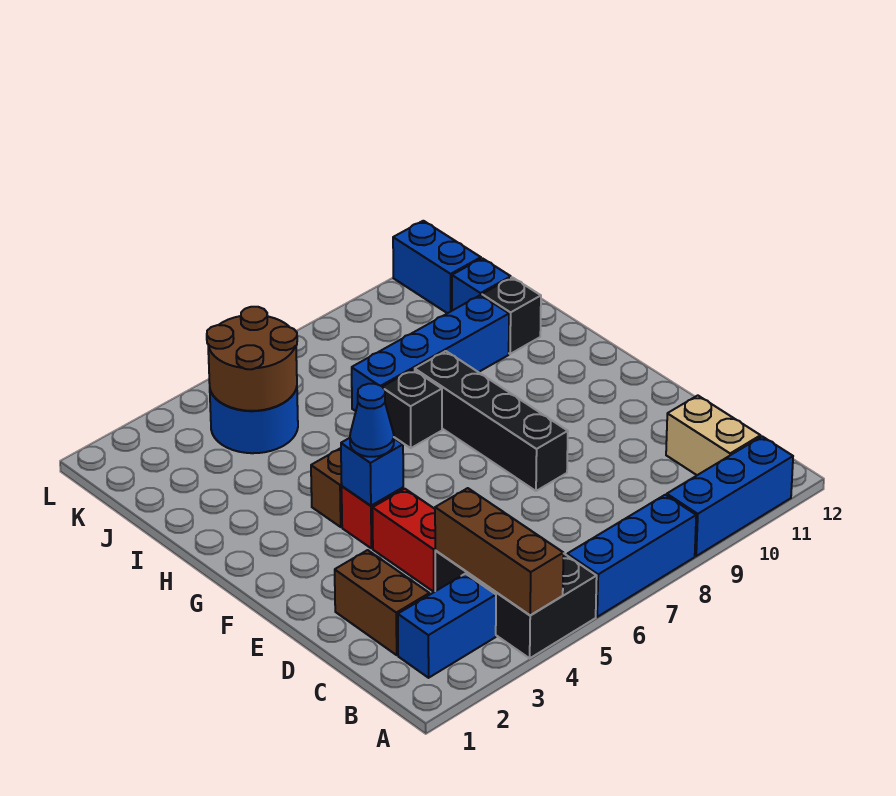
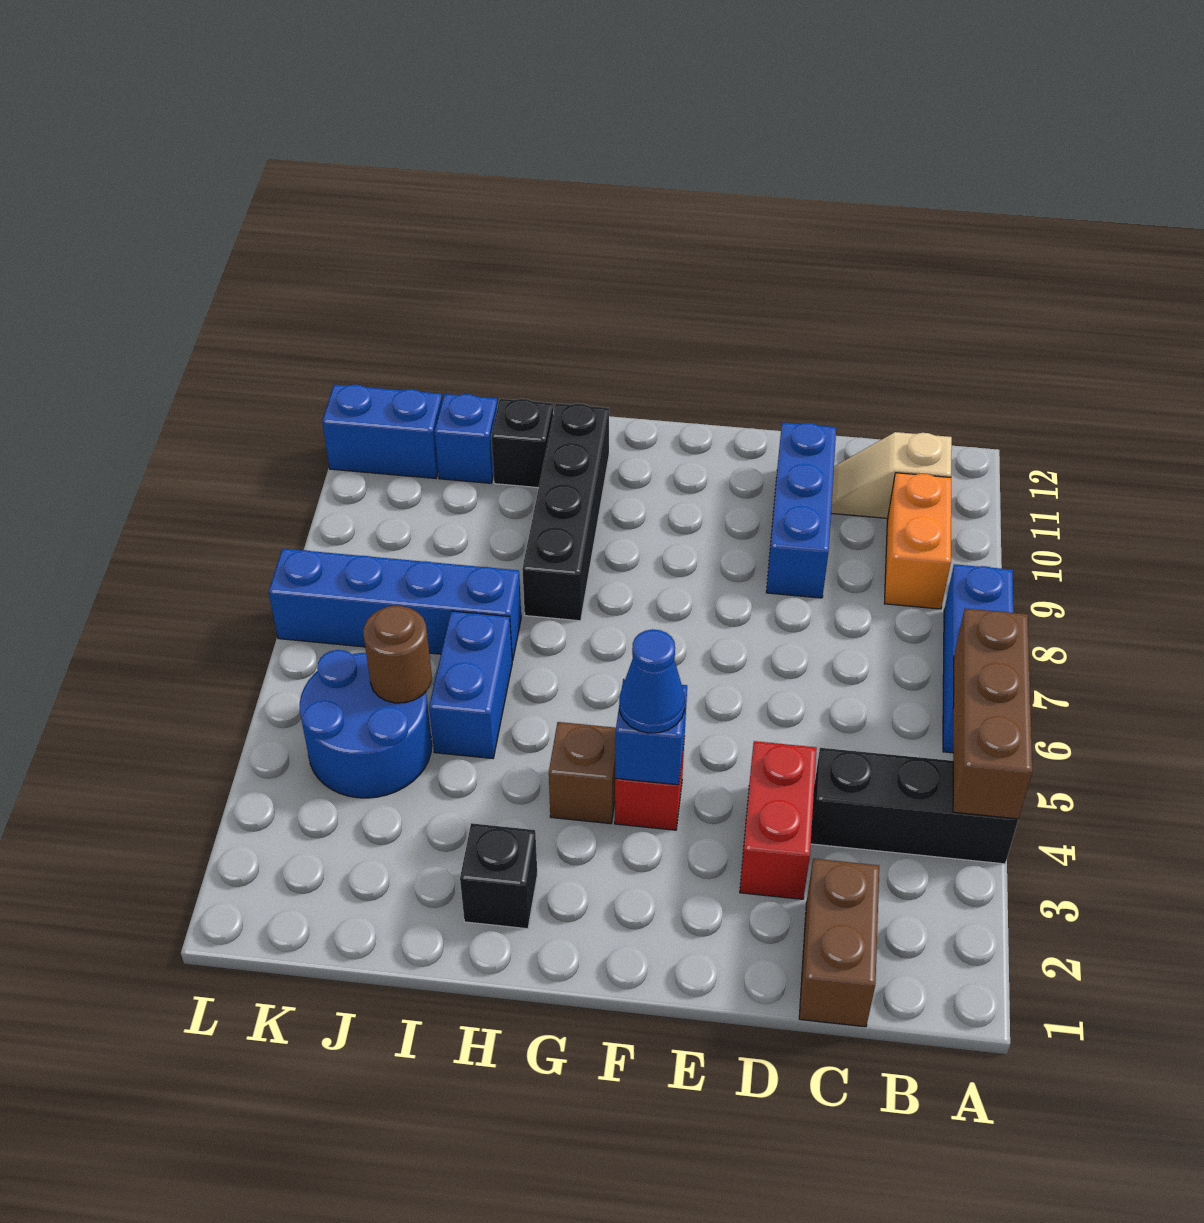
black brick A4:C5 level 1 -> black brick A4:C4 level 1
brown brick A4:C4 level 2 -> brown brick A4:A6 level 2
blue brick A9:A11 level 1 -> blue brick D9:D11 level 1
blue brick B2:B3 level 1 -> blue brick I5:I6 level 1
none -> orange brick B9:B10 level 1
tan brick B11:C11 level 1 -> tan slope B11:C11 level 1 top B
brown brick C2:D2 level 1 -> brown brick C1:C2 level 1
red brick D4:E4 level 1 -> red brick D3:D4 level 1
black brick E8:H8 level 1 -> black brick H8:H11 level 1
black brick H7 level 1 -> black brick H2 level 1
blue brick I7:I10 level 1 -> blue brick I7:L7 level 1
brown round brick J4:K5 level 2 -> brown round brick J5 level 2

